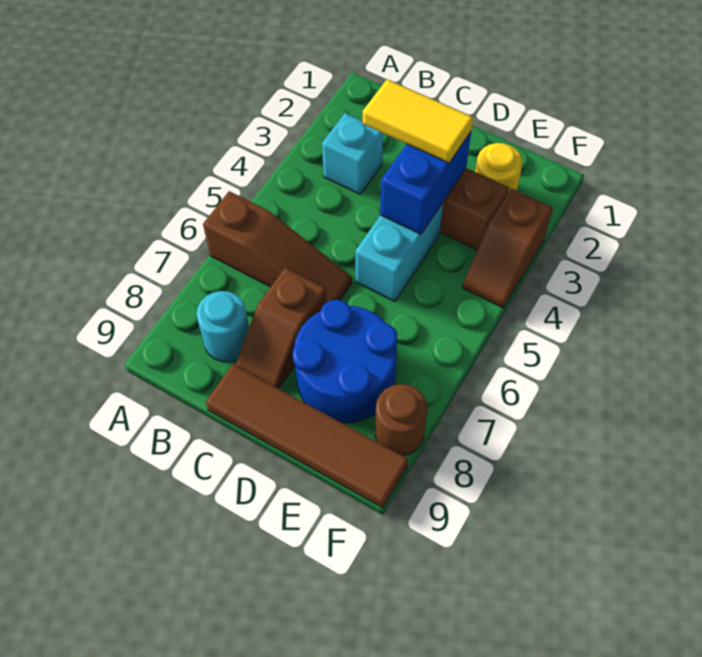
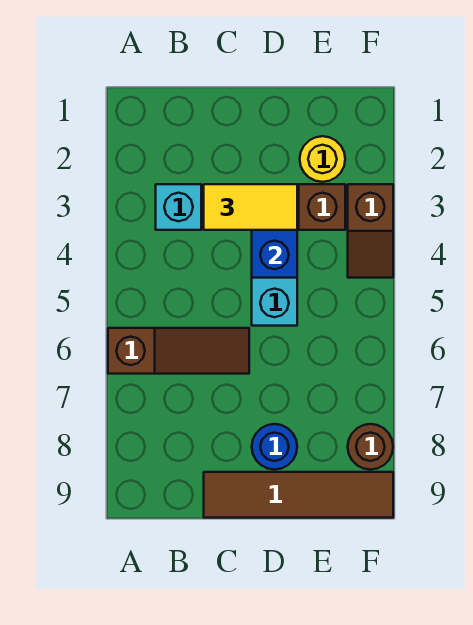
cyan round brick B8 level 1 -> none
brown slope C7:C8 level 1 top 7 -> none
blue round brick D7:E8 level 1 -> blue round brick D8 level 1

